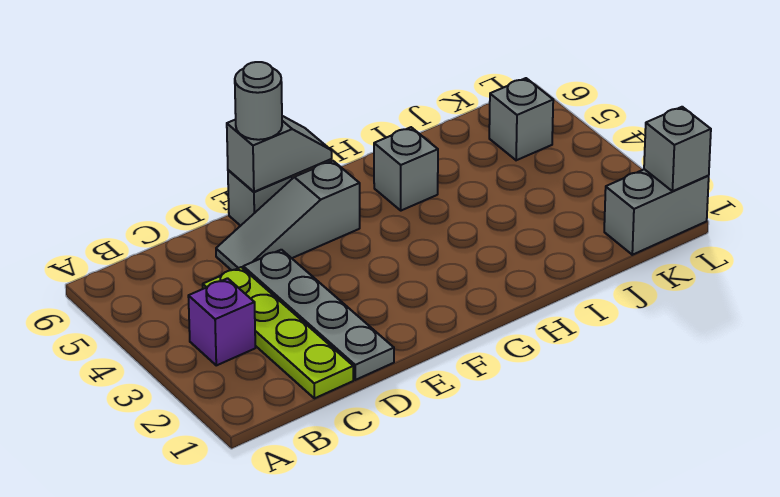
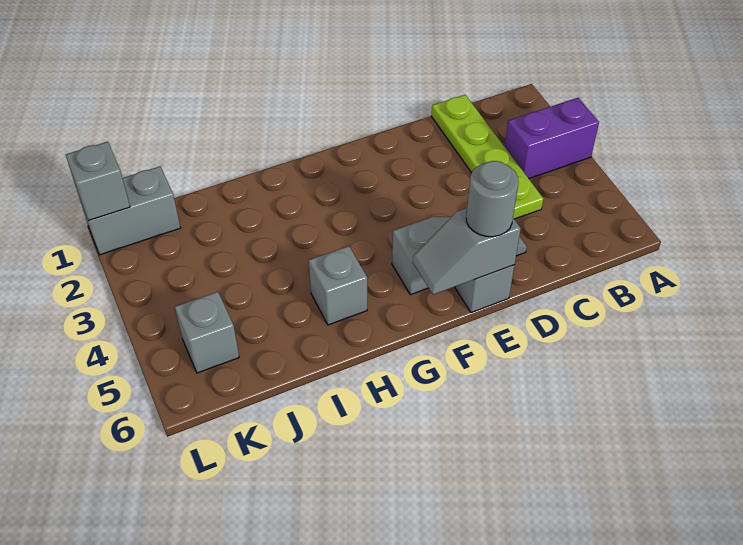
purple brick B3 level 1 -> purple brick A3:B3 level 1
grey plate D1:D4 level 1 -> none

